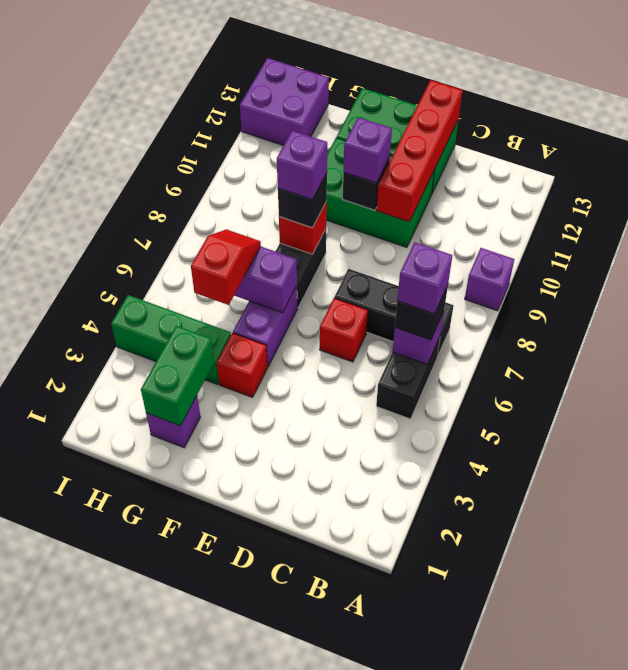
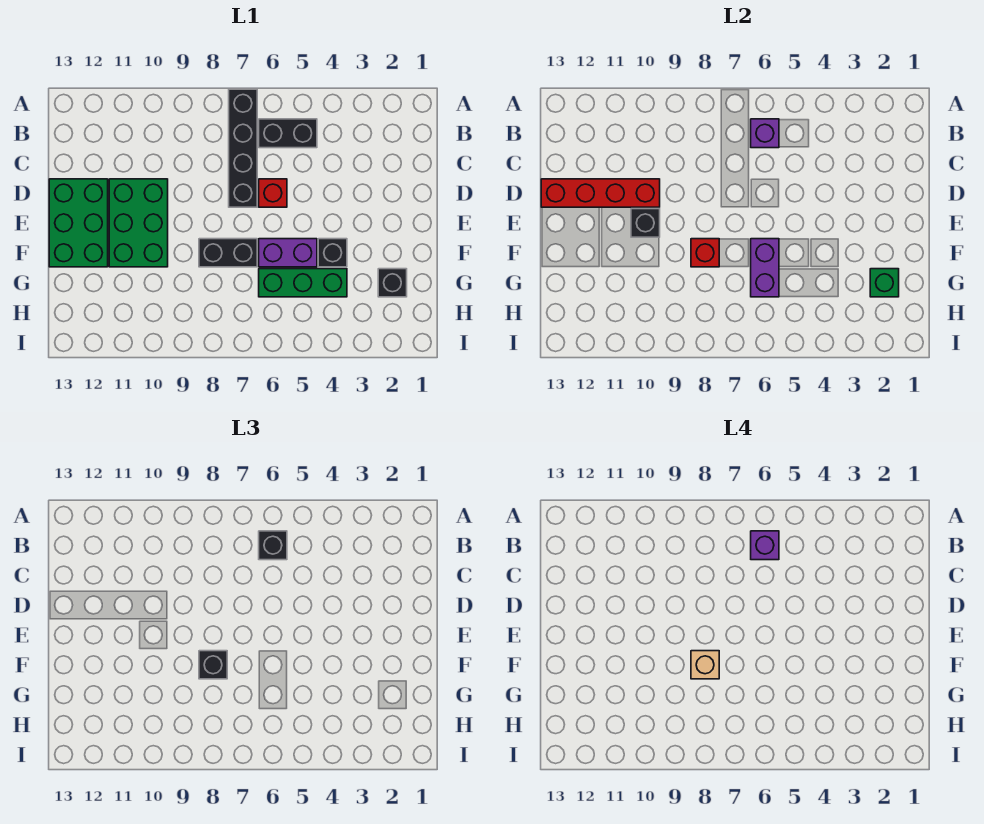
purple brick A9 level 1 -> none
black brick B7:D7 level 1 -> black brick A7:D7 level 1
purple brick E10 level 3 -> none
red brick F4 level 1 -> black brick F4 level 1
purple brick F8 level 4 -> tan brick F8 level 4
purple brick G2 level 1 -> black brick G2 level 1
green brick G2:G3 level 2 -> green brick G2 level 2
green brick G4:I4 level 1 -> green brick G4:G6 level 1
red slope G5:G6 level 3 top 5 -> none
purple brick H12:I13 level 1 -> none

